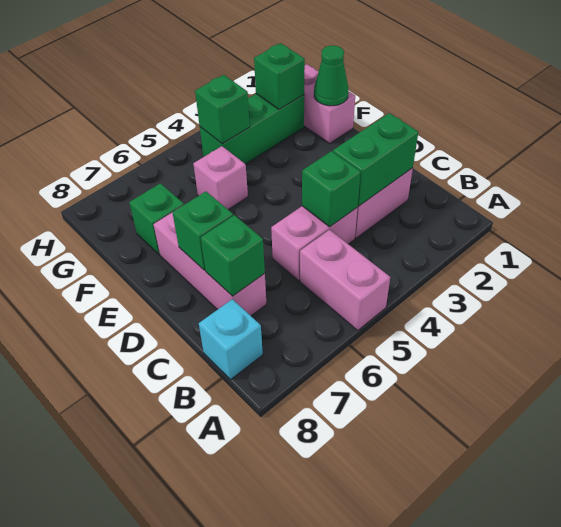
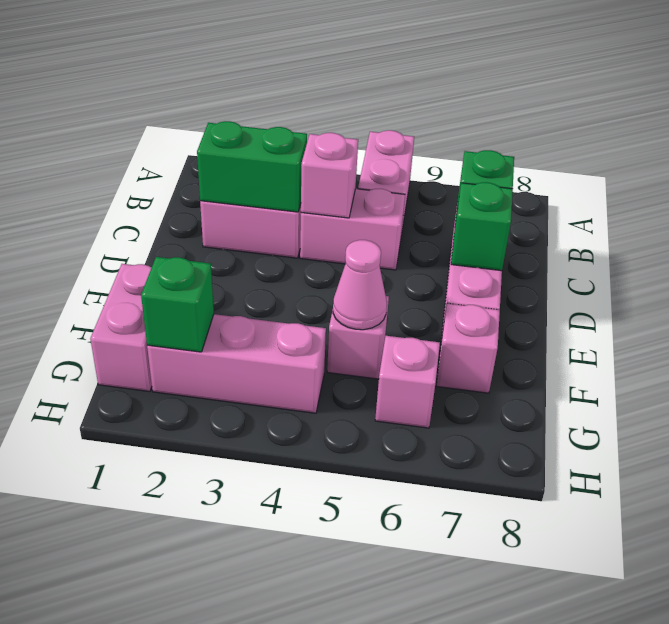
cyan brick B8 level 1 -> none
green brick C4 level 2 -> pink brick C4 level 2
green cone F1 level 2 -> none
none -> pink cone F5 level 2
green brick F7 level 1 -> pink brick F7 level 1
green brick G2:G4 level 1 -> pink brick G2:G4 level 1
green brick G4 level 2 -> none
none -> pink brick G6 level 1

